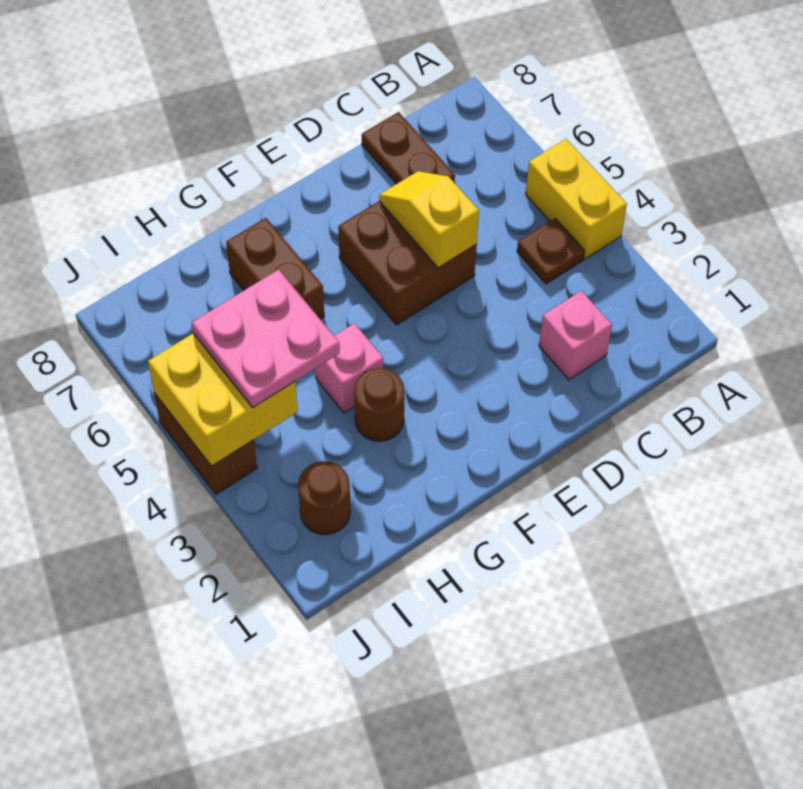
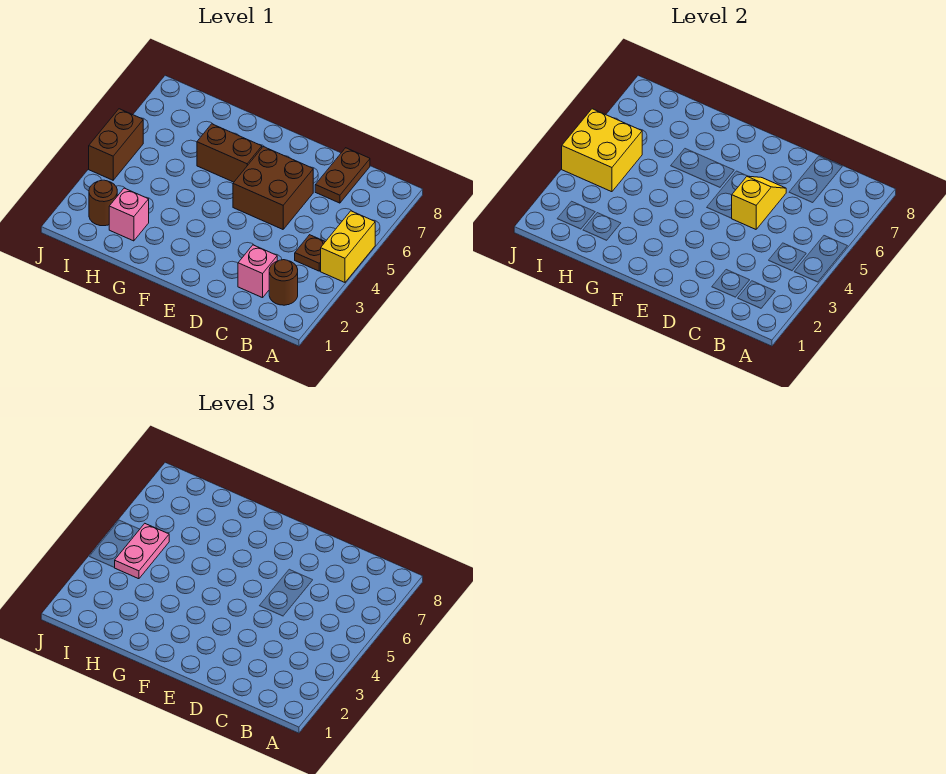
brown round brick G3 level 1 -> brown round brick B2 level 1
pink brick G4 level 1 -> pink brick H2 level 1
brown brick G6:G7 level 1 -> brown brick F6:G6 level 1
pink plate H4:I5 level 3 -> pink plate I4:I5 level 3

